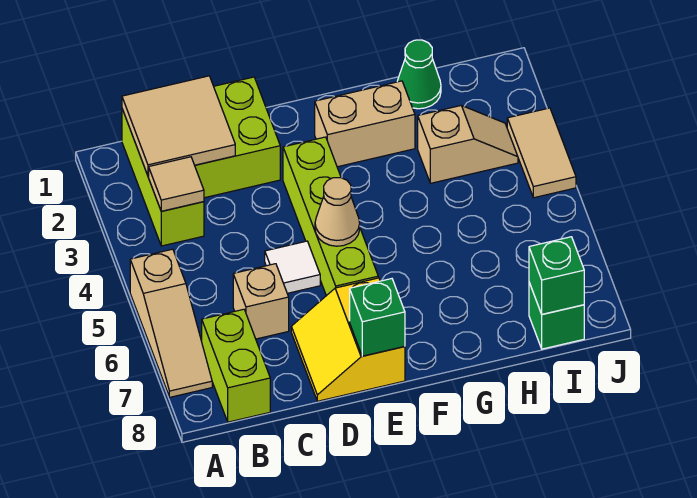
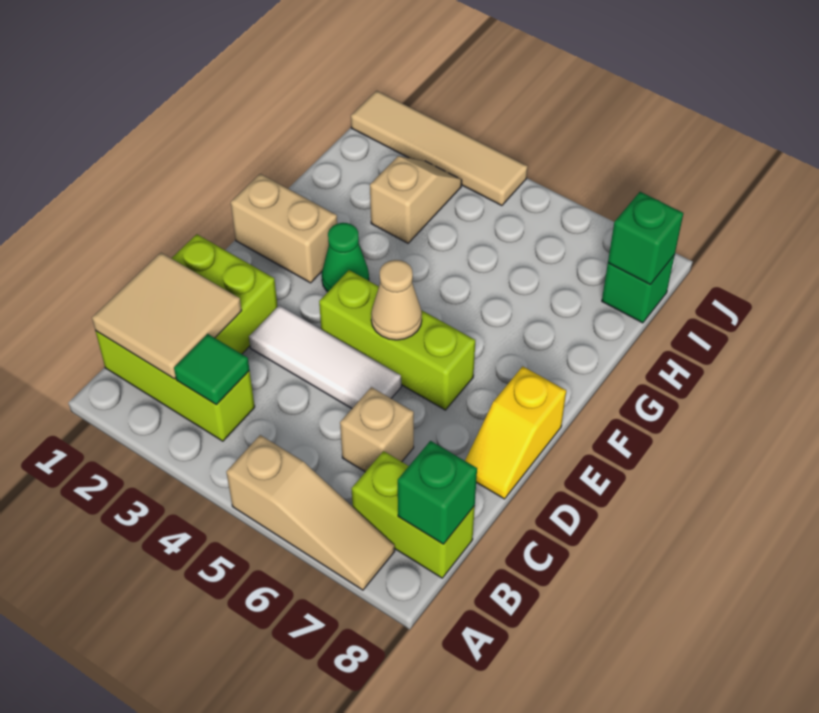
tan tile B3 level 2 -> green tile B3 level 2
white tile D5 level 1 -> white tile D3:D5 level 1
yellow slope D7:E8 level 1 top E -> yellow slope D8:E8 level 1 top E
lime brick E3:E6 level 1 -> lime brick E4:E6 level 1
green brick E8 level 2 -> green brick B8 level 2
tan brick F2:G2 level 1 -> tan brick F1:F2 level 1
green cone H1 level 1 -> green cone F3 level 1
tan tile J3:J4 level 1 -> tan tile J1:J4 level 1

